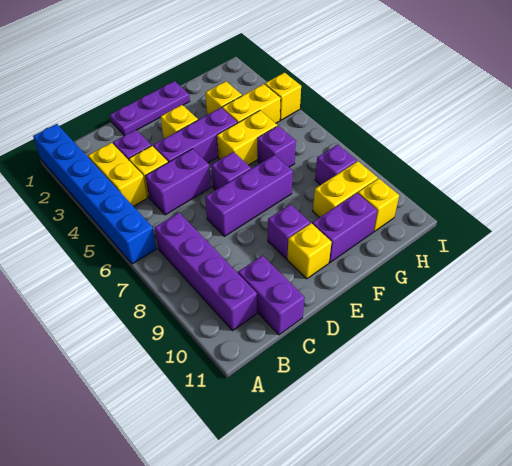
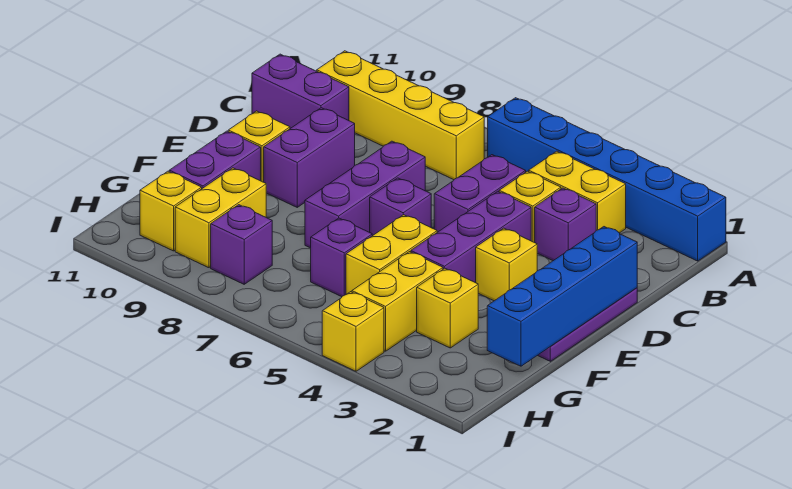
purple brick B7:B10 level 1 -> yellow brick B7:B10 level 1
none -> blue brick D1:G1 level 2
purple brick E9 level 1 -> purple brick D9:E9 level 1

